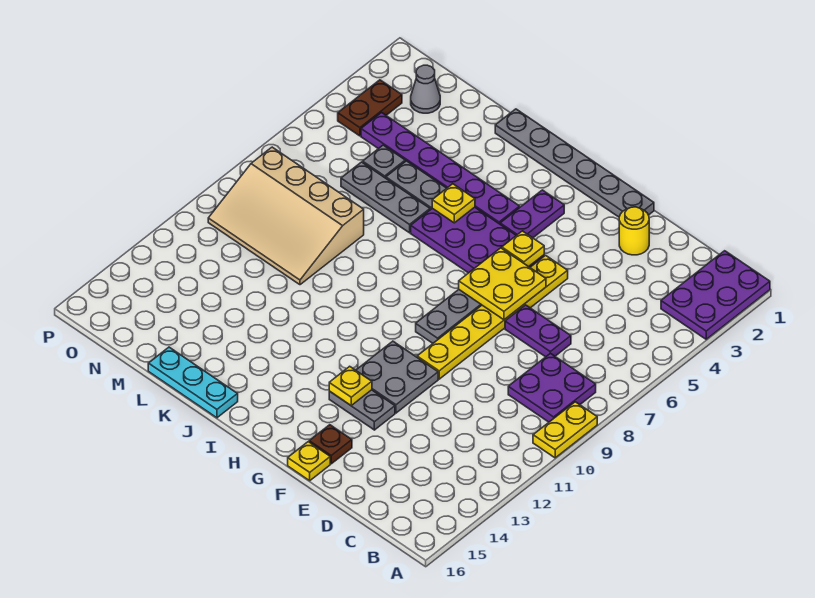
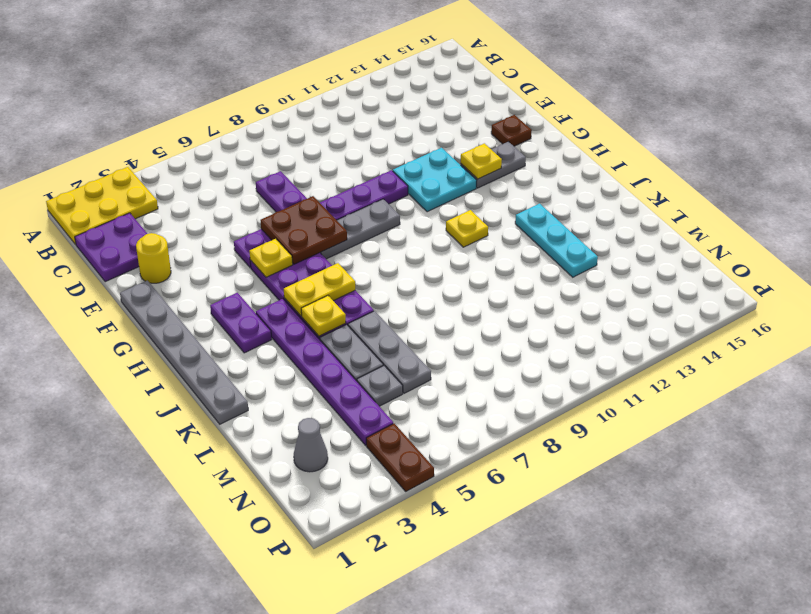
purple plate A1:B3 level 1 -> yellow plate A1:B3 level 1
yellow plate A9:A10 level 1 -> yellow plate I5:I6 level 2
purple plate B8:C9 level 1 -> purple plate C1:D2 level 1
yellow plate F5:F10 level 1 -> purple plate F5:F10 level 1
yellow plate F6:G7 level 2 -> brown plate F6:G7 level 2
grey plate F11:G12 level 1 -> cyan plate F11:G12 level 1
grey plate F13:G13 level 1 -> grey plate G13:G14 level 1
yellow plate F16 level 1 -> yellow plate I11 level 1
purple plate H3:H4 level 1 -> purple plate H3:I3 level 1
cyan plate J16:L16 level 1 -> cyan plate J13:L13 level 1
tan slope L8:O10 level 1 top 8 -> none
brown plate O3:O4 level 1 -> brown plate O4:P4 level 1

